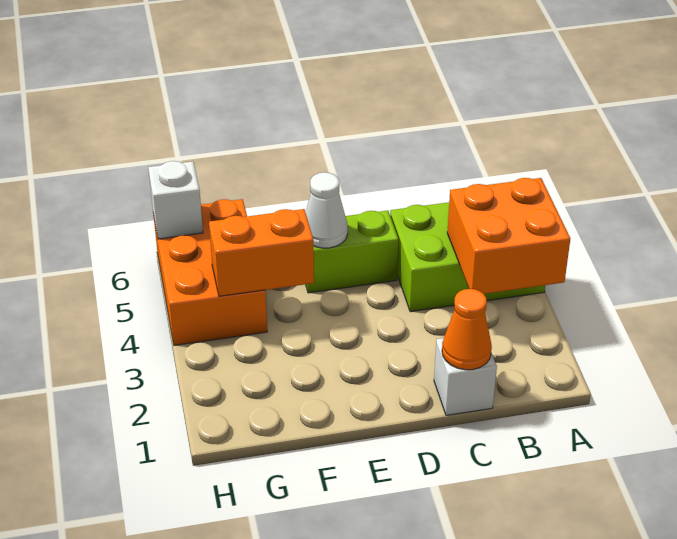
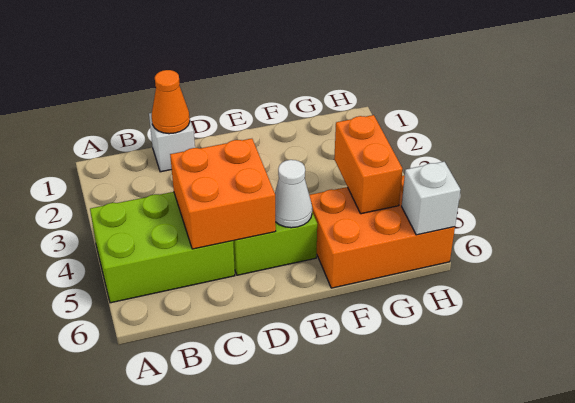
orange brick A3:B4 level 2 -> orange brick C4:D5 level 2
orange brick F4:G4 level 2 -> orange brick G4:G5 level 2
orange brick G4:H6 level 1 -> orange brick F5:H6 level 1

